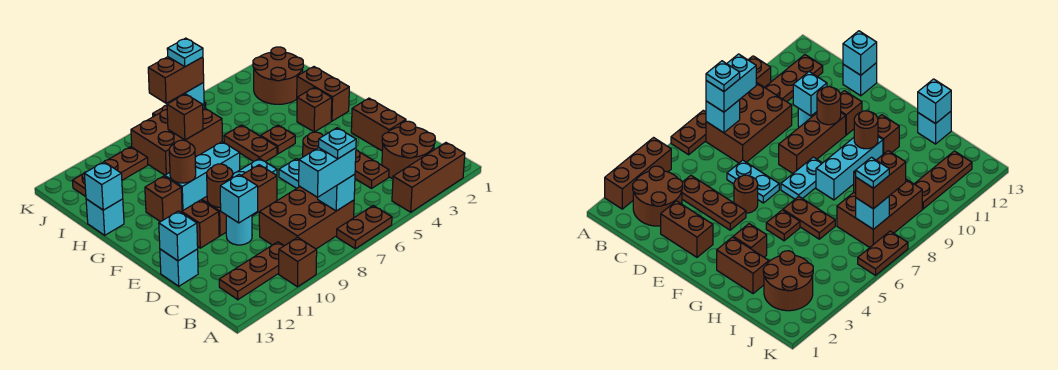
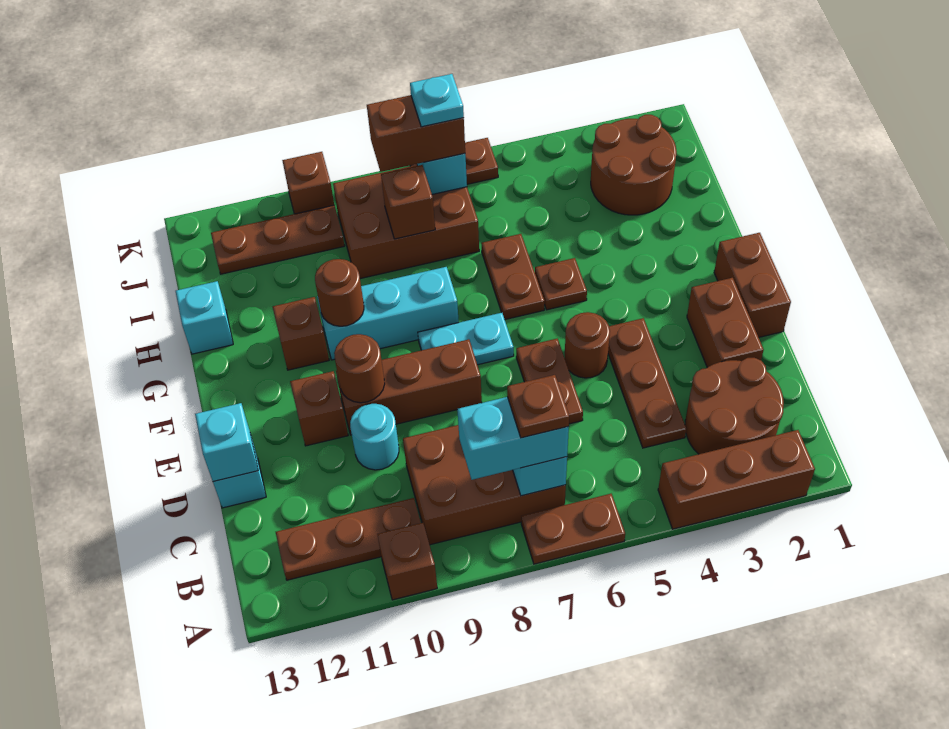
cyan plate B7 level 4 -> brown plate B7 level 4
cyan plate D6:E6 level 1 -> brown plate D6:E6 level 1
cyan brick D10 level 2 -> none
brown brick G2:H2 level 1 -> brown brick E1:F1 level 1
brown brick G3 level 1 -> brown brick K10 level 1
cyan brick H13 level 2 -> none

